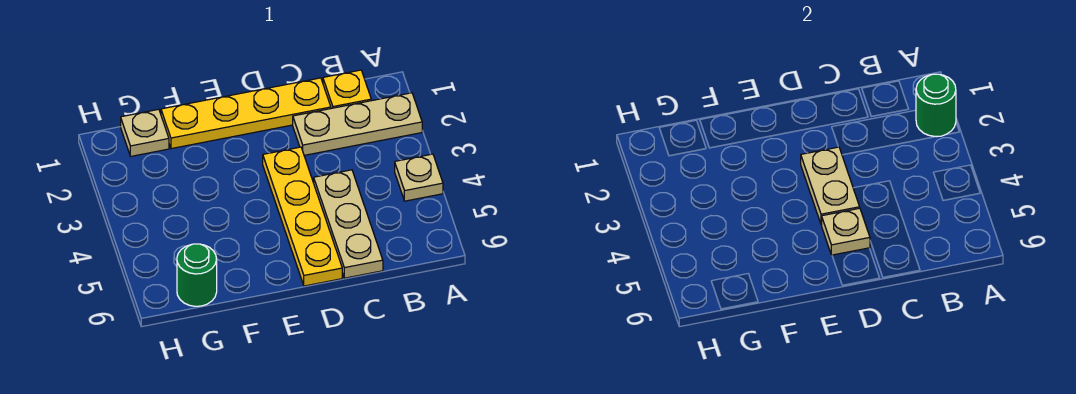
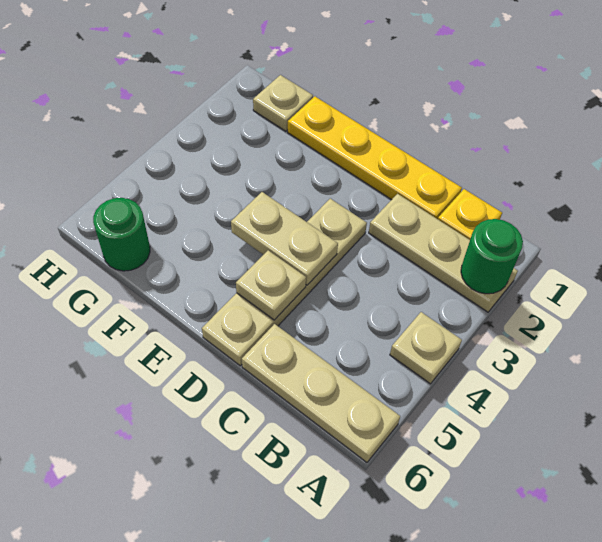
tan plate C4:C6 level 1 -> tan plate A6:C6 level 1
yellow plate D3:D6 level 1 -> tan plate D3:D6 level 1
tan plate D3:D4 level 2 -> tan plate D4:E4 level 2

